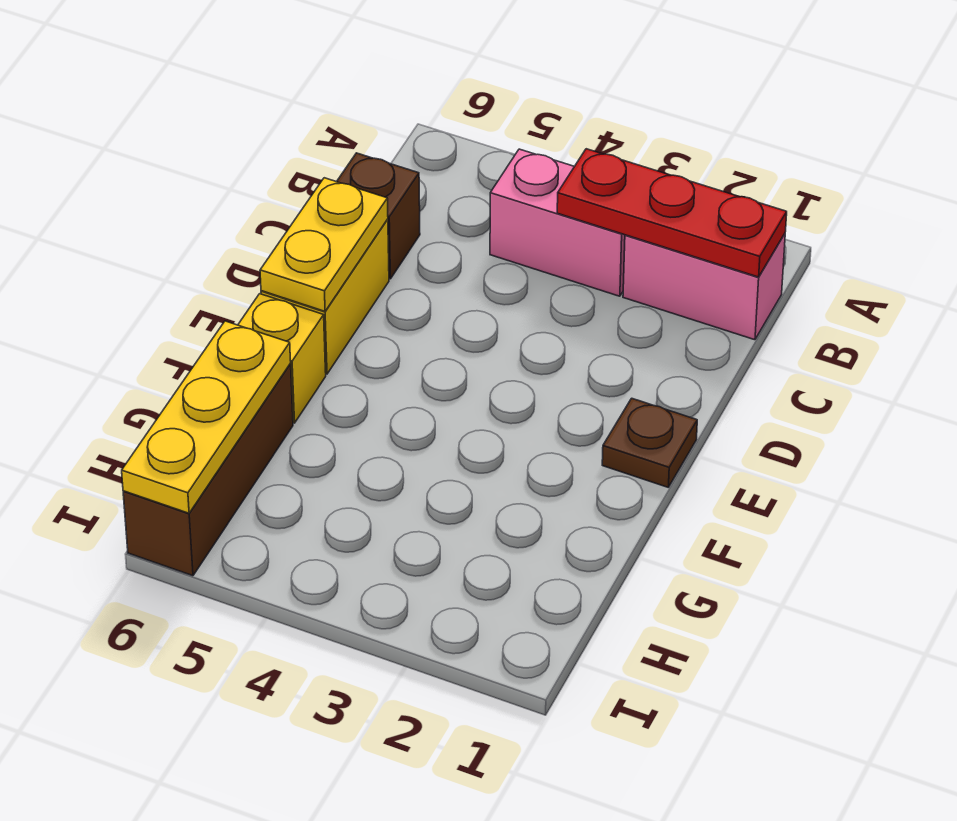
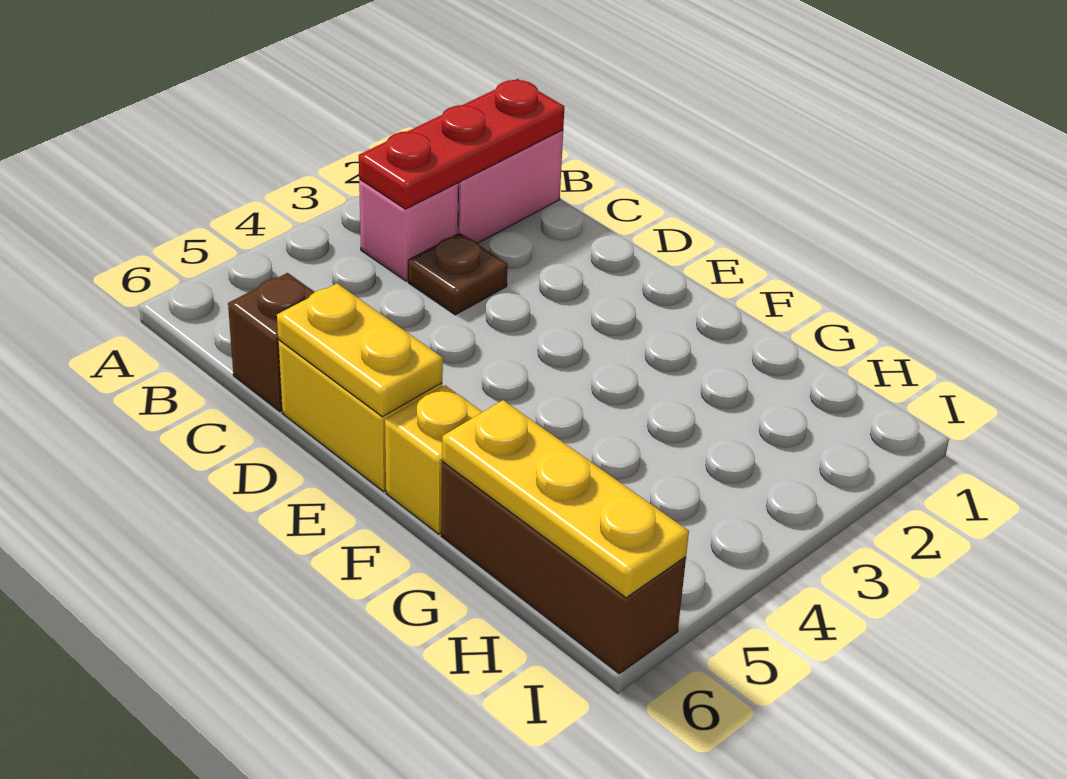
pink brick B3:B4 level 1 -> pink brick B3 level 1
brown plate E1 level 1 -> brown plate C3 level 1

